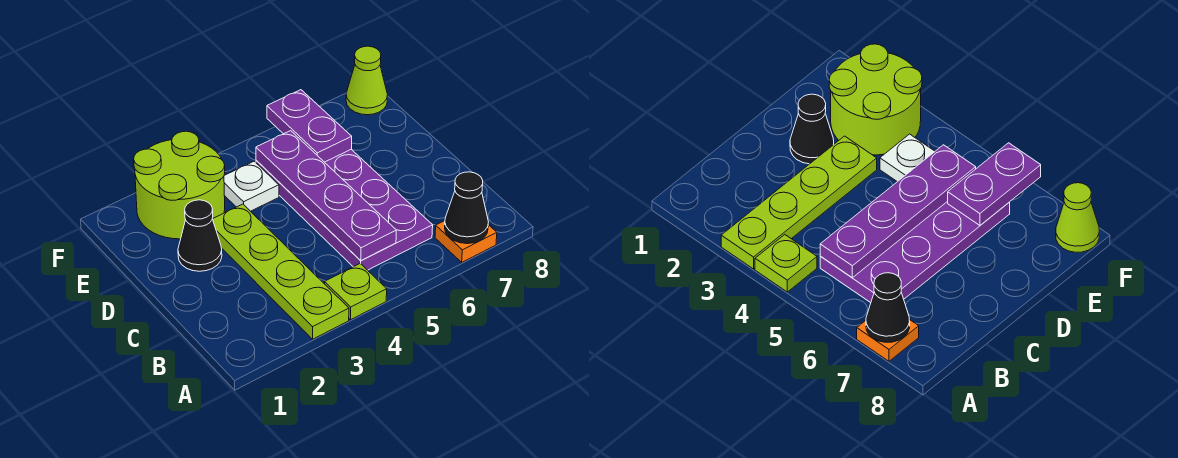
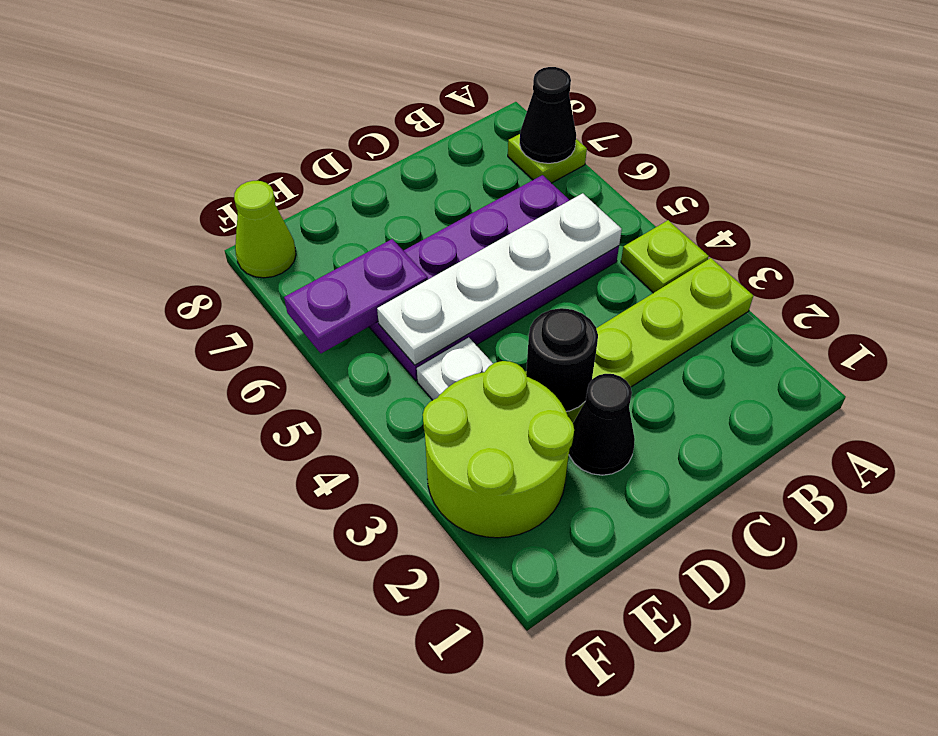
orange plate A7 level 1 -> lime plate A7 level 1
purple plate B5:E5 level 2 -> white plate B5:E5 level 2
none -> black round brick D3 level 2

